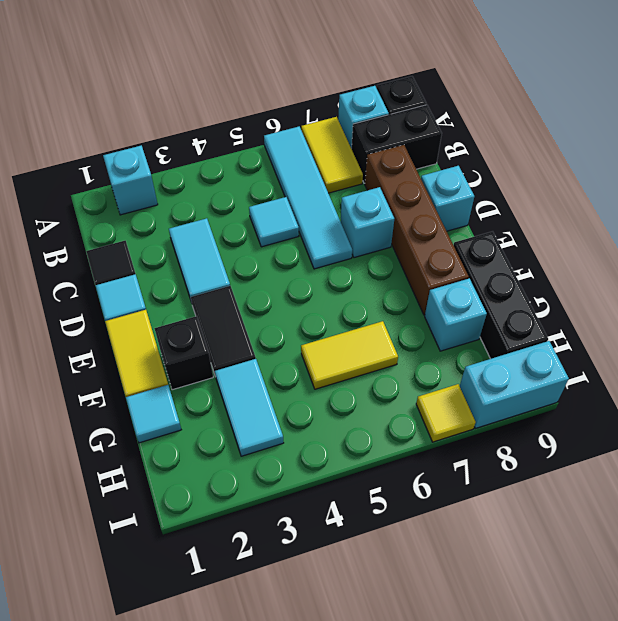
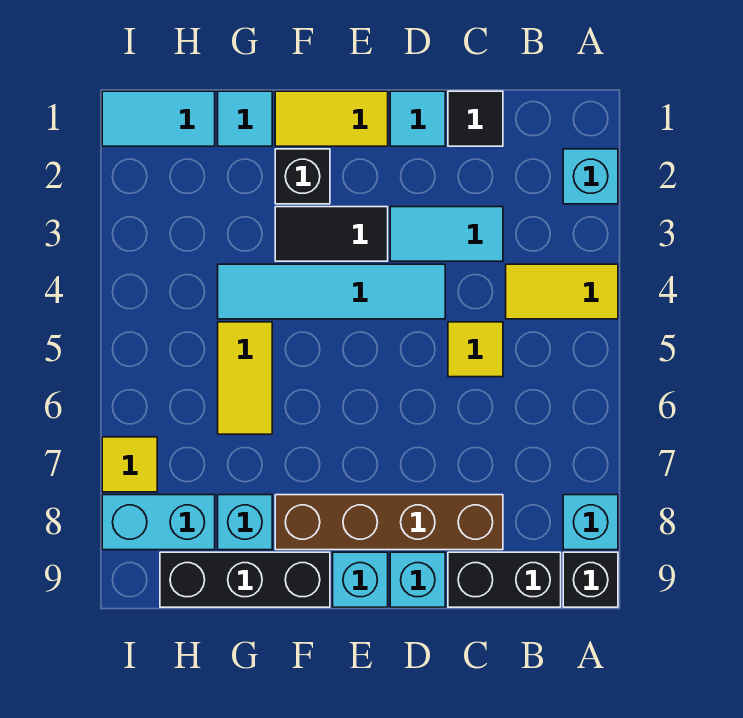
cyan tile A6:D6 level 1 -> cyan tile D4:G4 level 1
yellow tile A7:B7 level 1 -> yellow tile A4:B4 level 1
black brick B8:B9 level 1 -> black brick B9:C9 level 1
cyan tile C5 level 1 -> yellow tile C5 level 1
cyan brick D7 level 1 -> cyan brick E9 level 1
cyan tile G3:H3 level 1 -> cyan tile H1:I1 level 1
cyan brick I8:I9 level 1 -> cyan brick H8:I8 level 1

